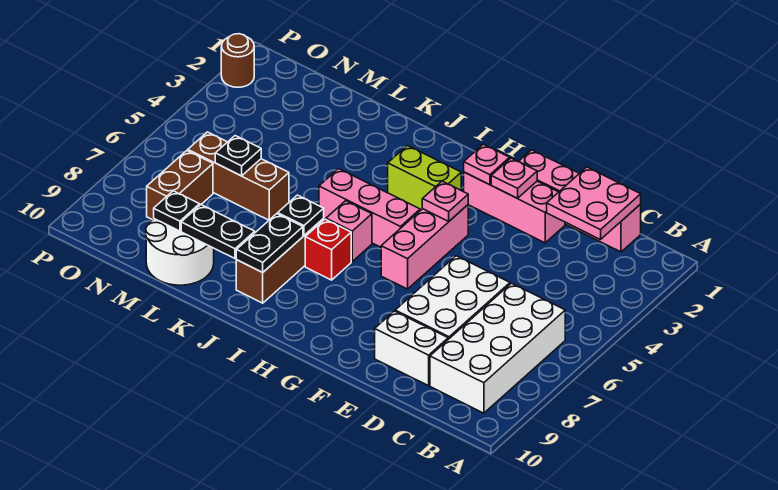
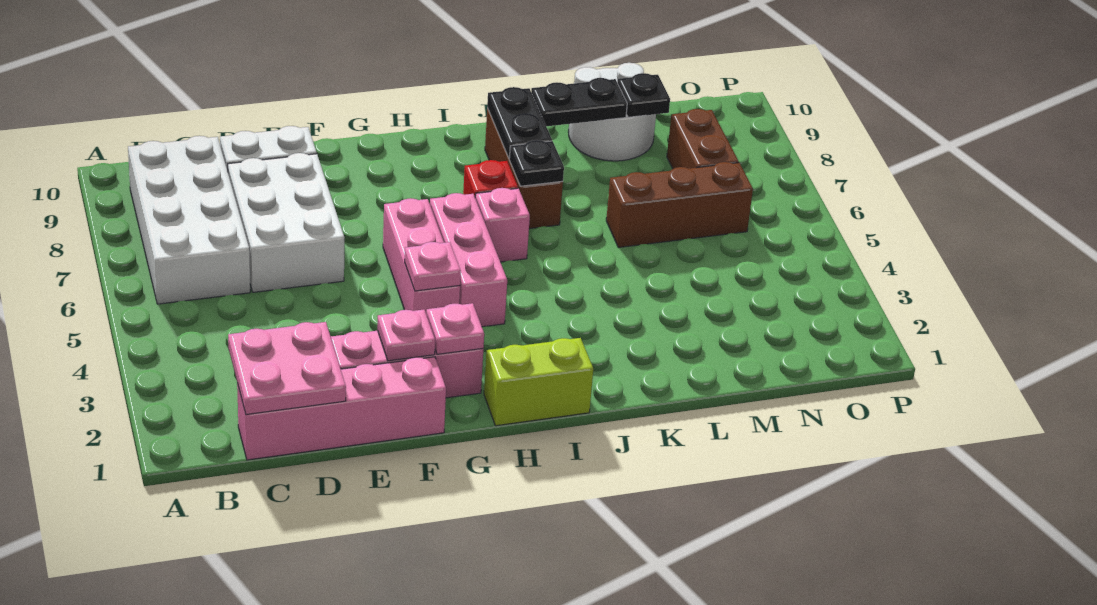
lime brick H3:I3 level 1 -> lime brick H1:I1 level 1
pink brick H5:J5 level 1 -> pink brick H4:H6 level 1
black plate M6 level 2 -> none
brown round brick P2 level 1 -> none

